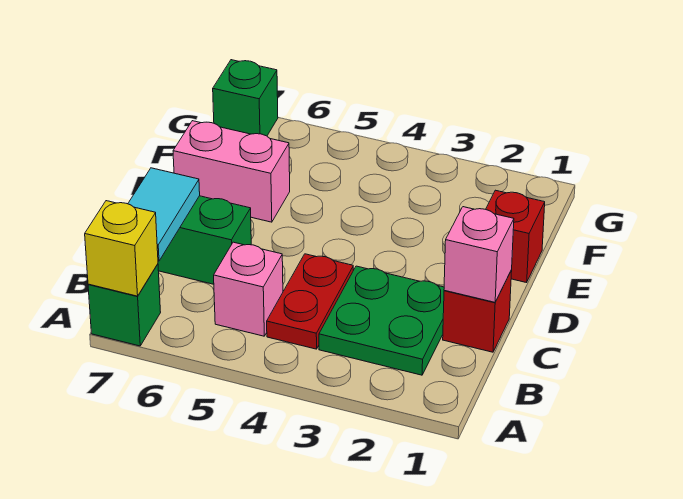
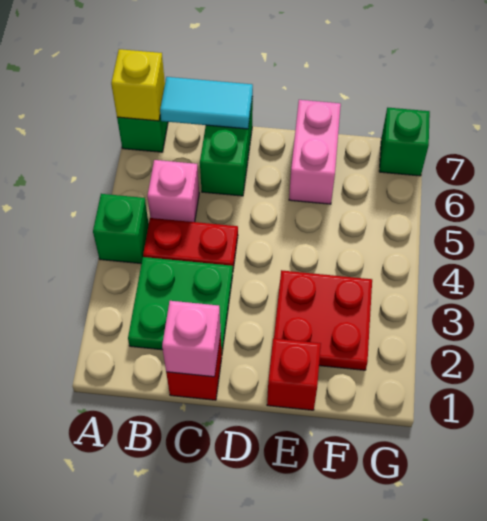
none -> green brick A4 level 1
none -> red plate E2:F3 level 1

